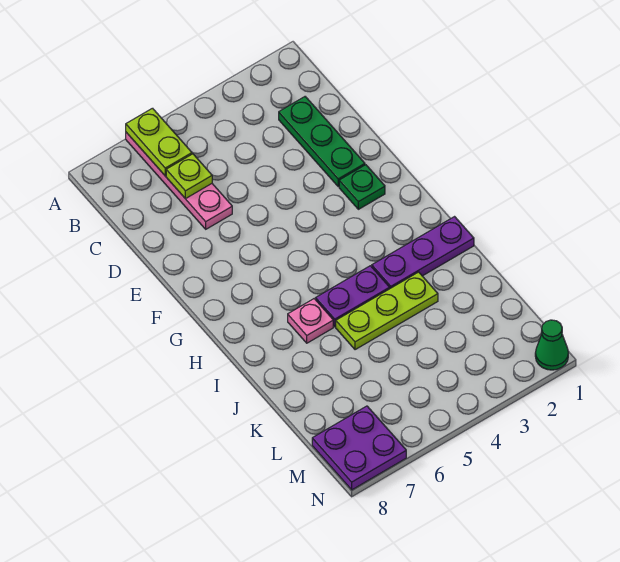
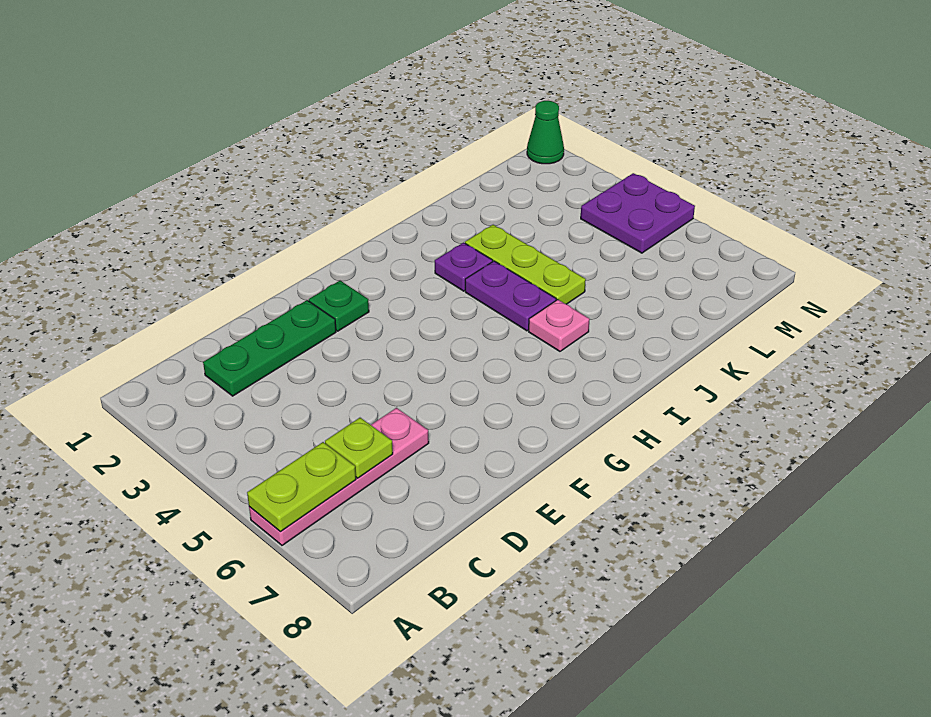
purple plate I1:I3 level 1 -> purple plate I3 level 1
purple plate M7:N8 level 1 -> purple plate M4:N5 level 1

